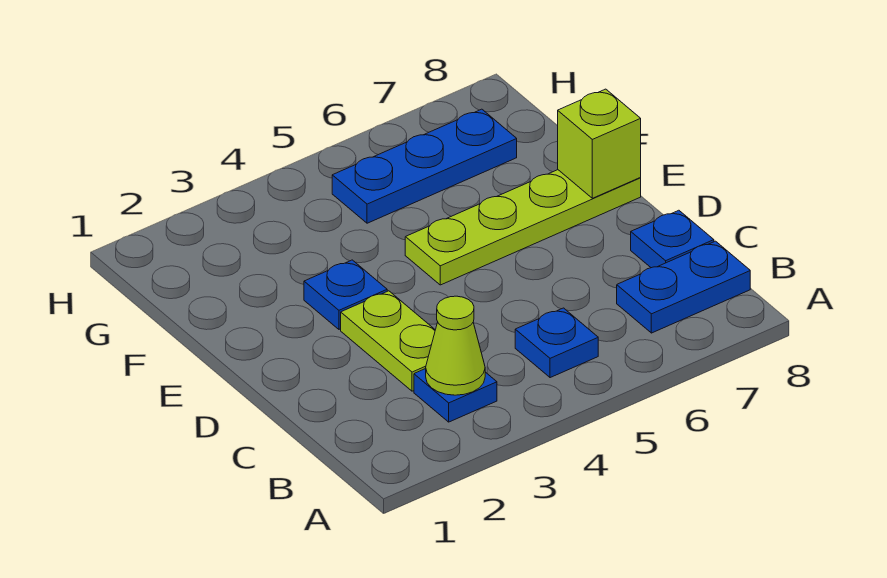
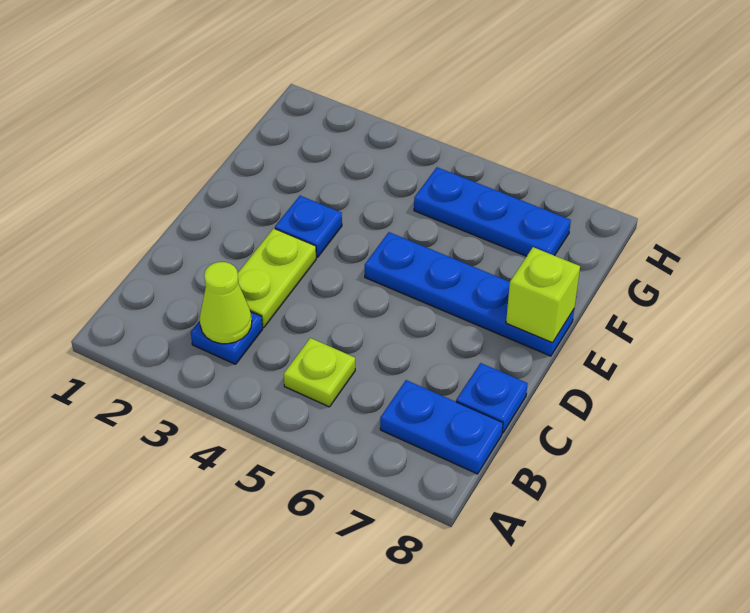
blue plate B5 level 1 -> lime plate B5 level 1
lime plate E5:E8 level 1 -> blue plate E5:E8 level 1

